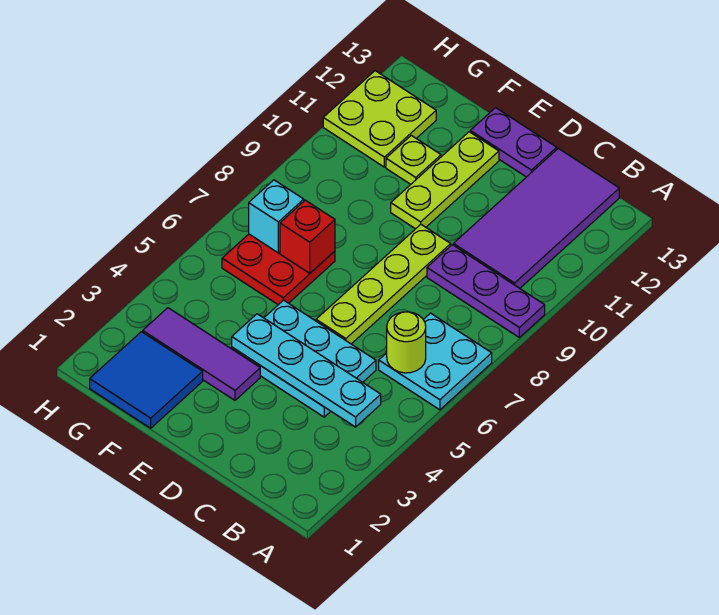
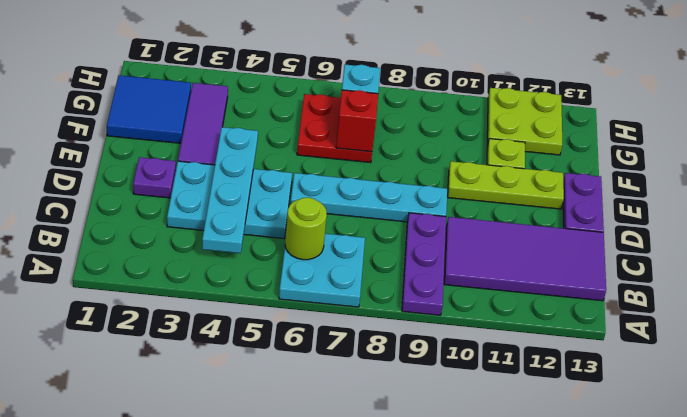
cyan plate C4:E5 level 1 -> cyan plate C3:D5 level 1
none -> purple plate D2 level 1
lime plate D6:D9 level 1 -> cyan plate D6:D9 level 1

